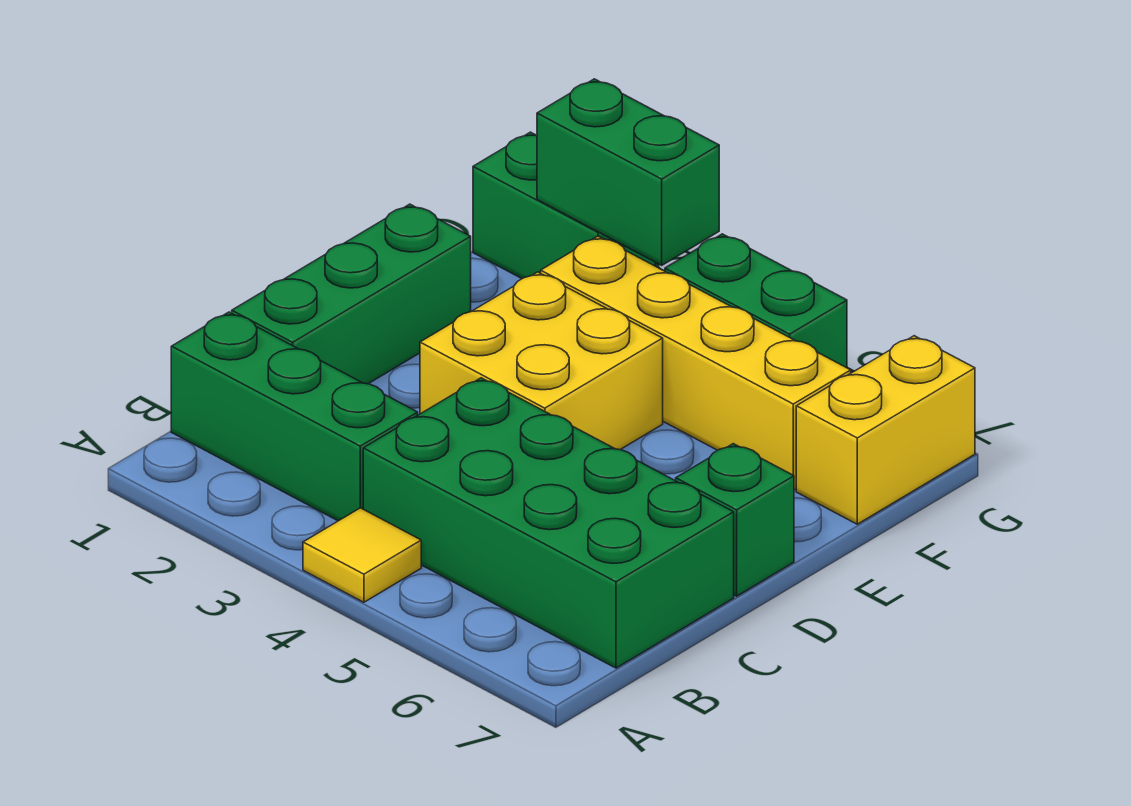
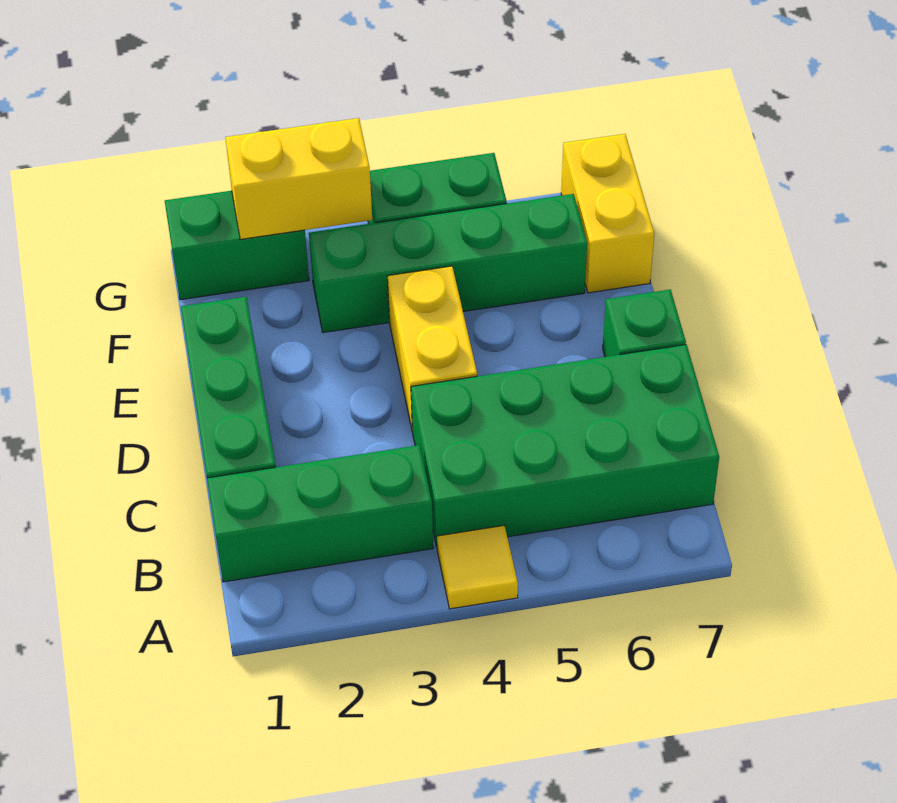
yellow brick D3:E4 level 1 -> yellow brick D4:E4 level 1
yellow brick F3:F6 level 1 -> green brick F3:F6 level 1
green brick G2:G3 level 2 -> yellow brick G2:G3 level 2

